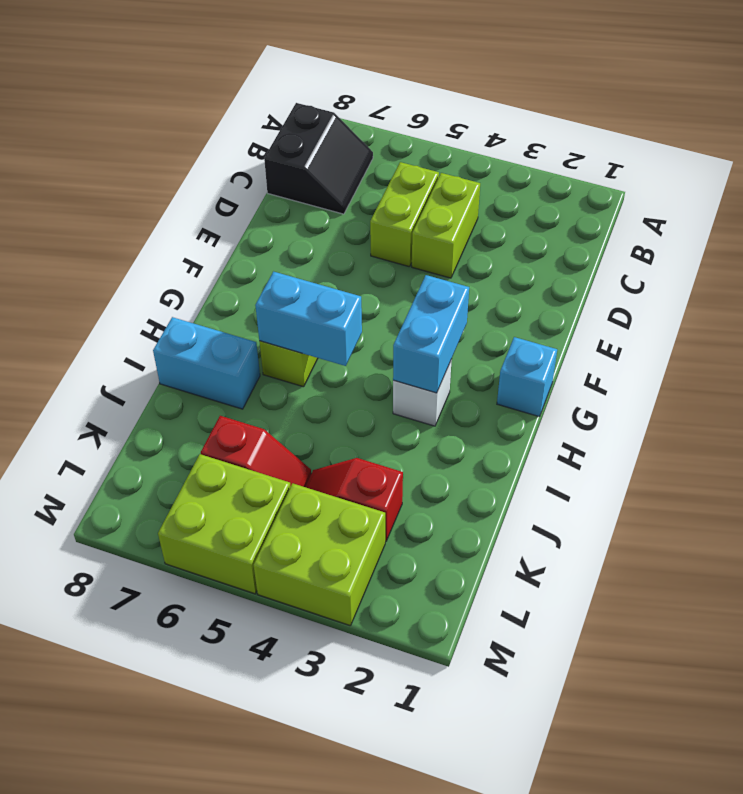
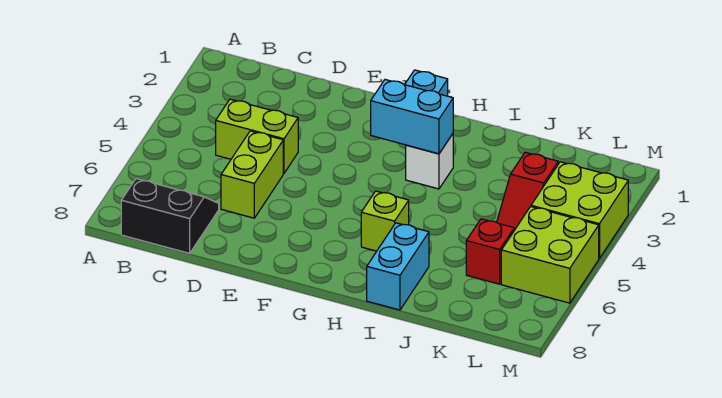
lime brick C5:D5 level 1 -> lime brick D5:D6 level 1
cyan brick H5:H6 level 2 -> none

